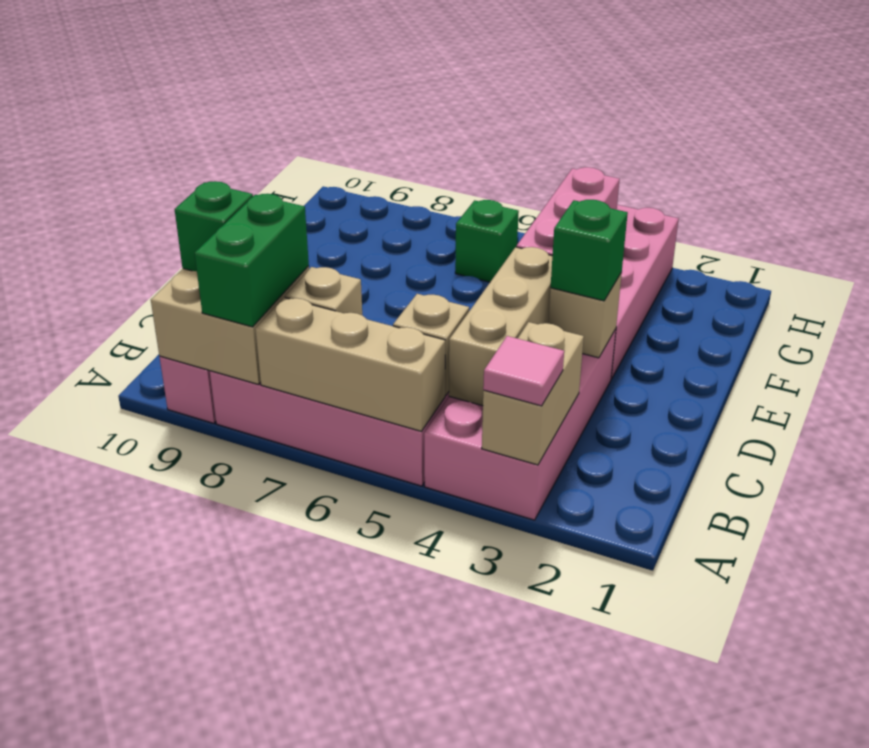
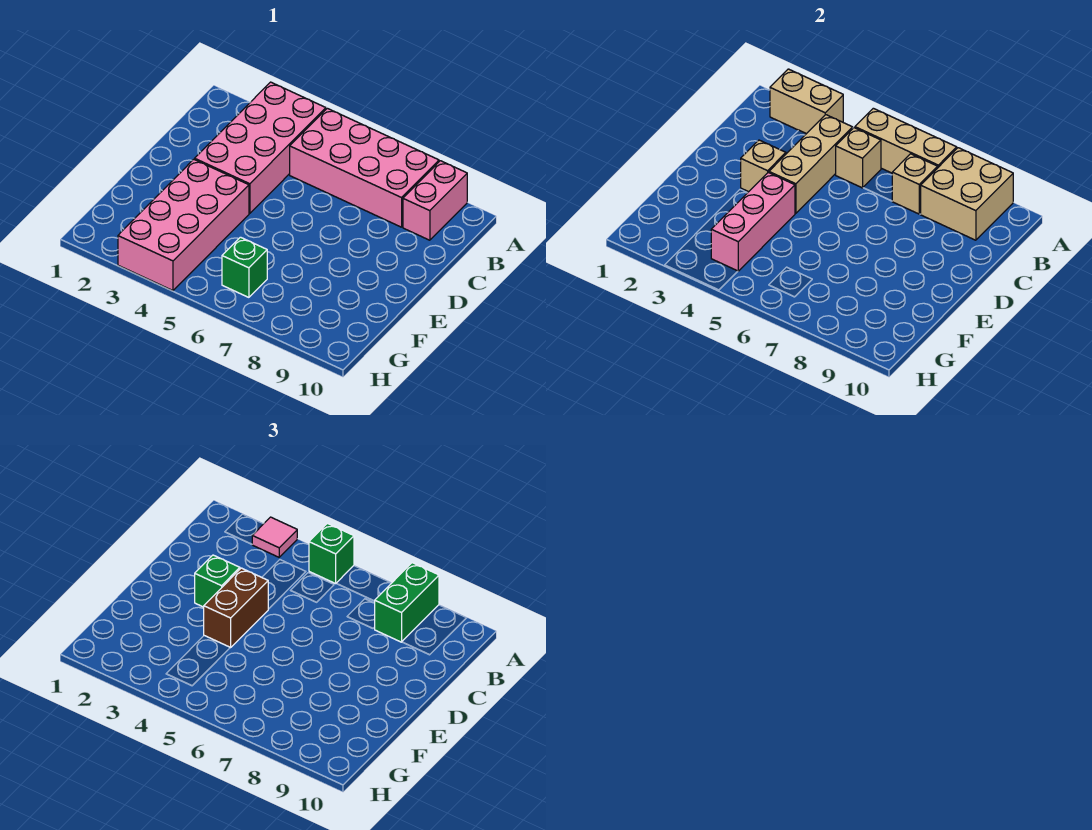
tan brick A3:B3 level 2 -> tan brick A2:A3 level 2
green brick B9 level 3 -> green brick A5 level 3
none -> brown brick D4:E4 level 3

